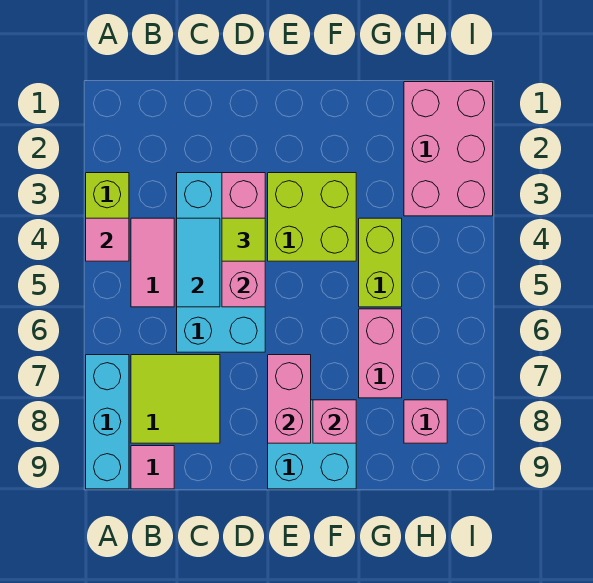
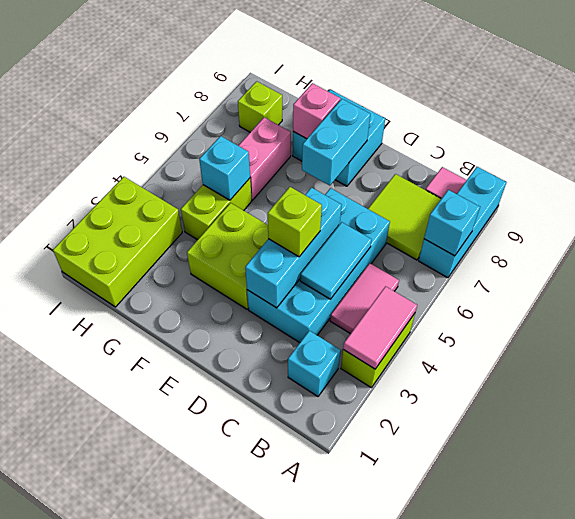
pink tile A4 level 2 -> pink tile A3:A4 level 2
none -> cyan brick A7 level 2
none -> cyan brick B2 level 1
pink brick D3:D5 level 2 -> cyan brick D3:D5 level 2
lime tile D4 level 3 -> lime brick D4 level 3
pink brick E7:E8 level 2 -> cyan brick E7:E8 level 2
none -> cyan brick G5 level 2
pink brick H1:I3 level 1 -> lime brick H1:I3 level 1
pink brick H8 level 1 -> lime brick H8 level 1

